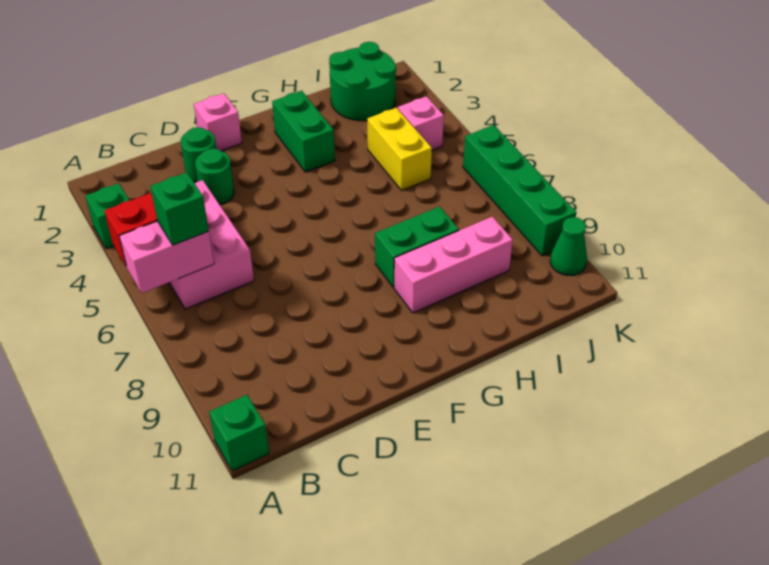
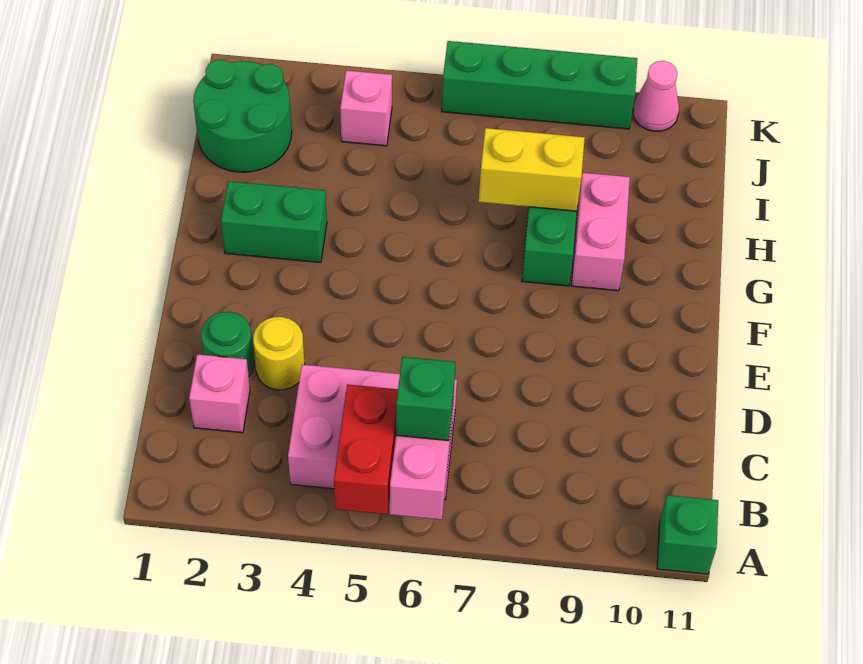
green brick A3 level 1 -> none
green round brick D3 level 1 -> yellow round brick D3 level 1
pink brick E1 level 1 -> pink brick C2 level 1
pink brick G9:I9 level 1 -> pink brick G9:H9 level 1
yellow brick I4:I5 level 1 -> yellow brick H7:H8 level 2
green cone K10 level 1 -> pink cone K10 level 1

